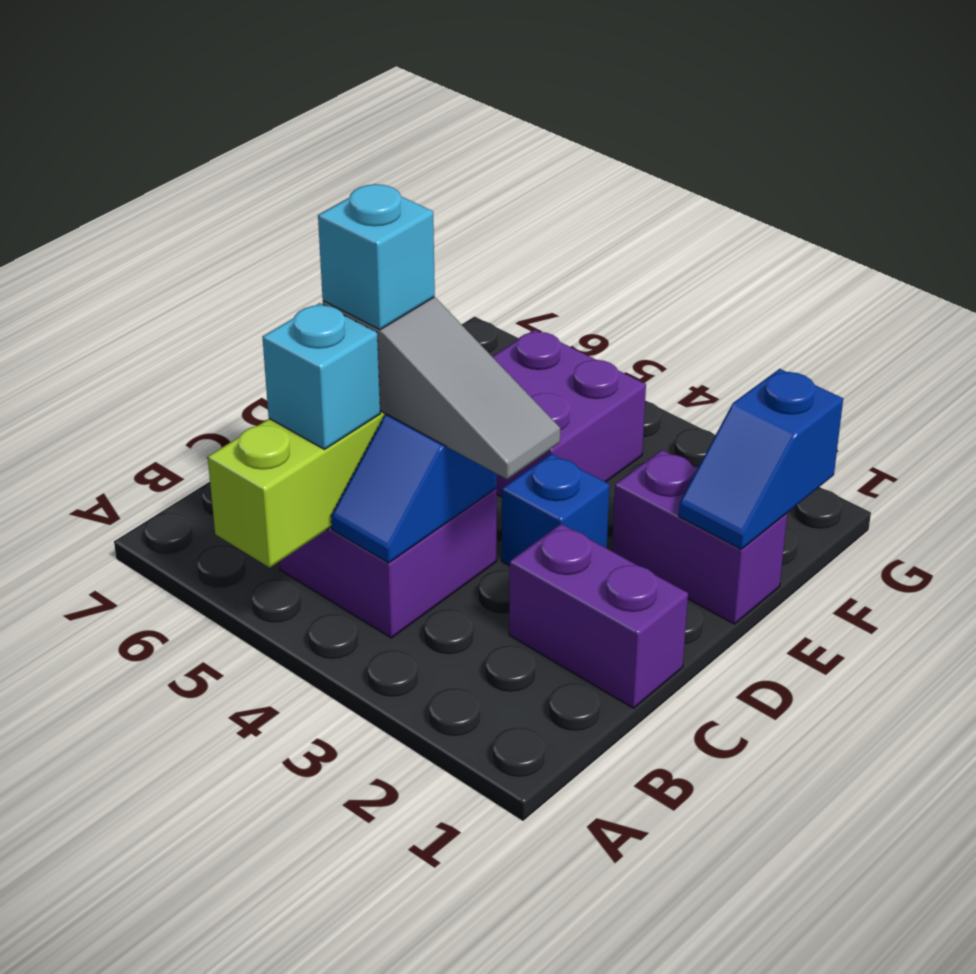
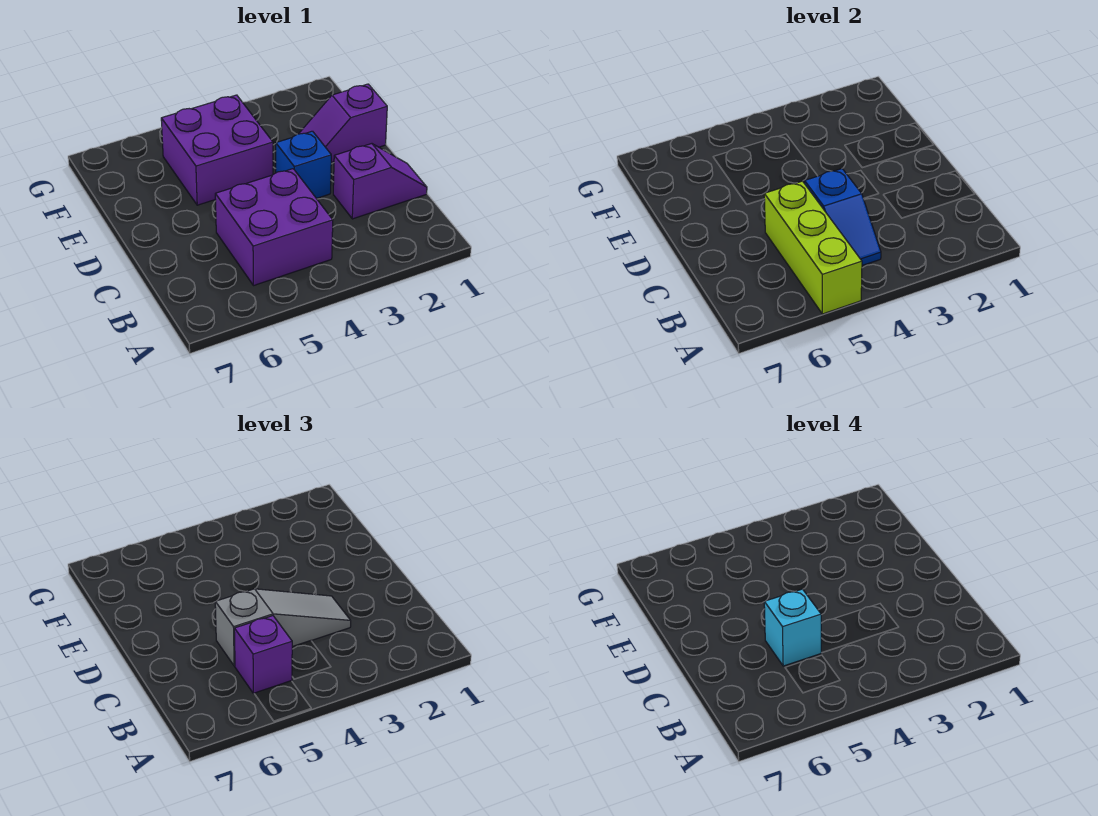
cyan brick B5 level 3 -> purple brick B5 level 3
purple brick C1:C2 level 1 -> purple slope C1:C2 level 1 top 2
purple brick E1:E2 level 1 -> purple slope E1:E2 level 1 top 1
blue slope E1:F1 level 2 top F -> none

